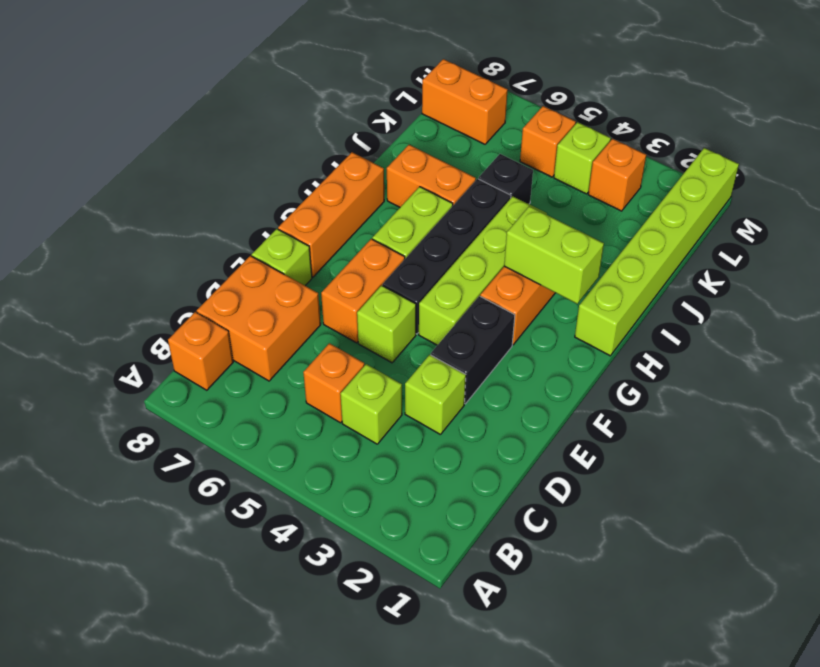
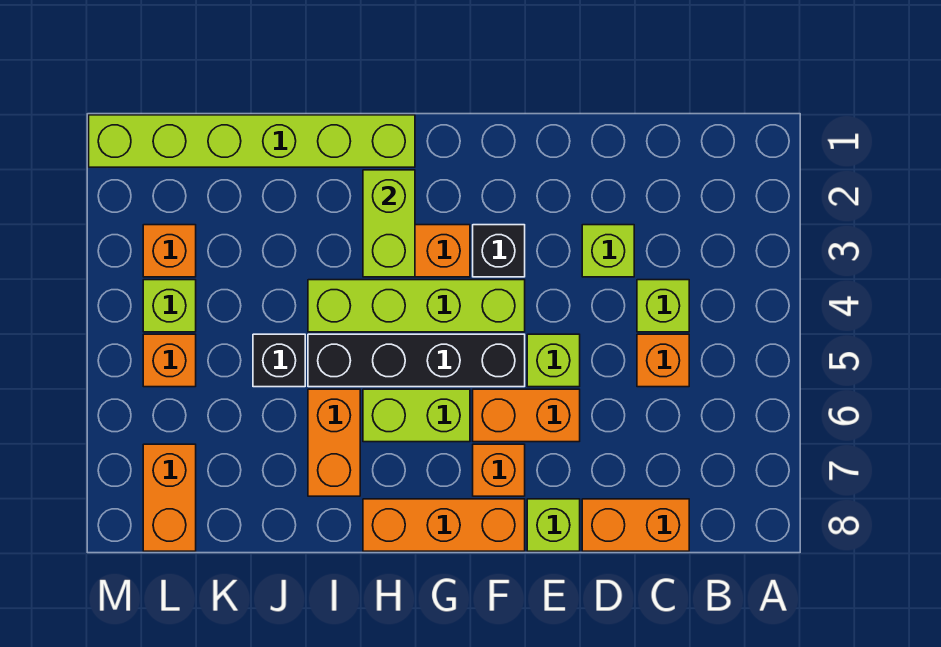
orange brick B8 level 1 -> orange brick F7 level 1
orange brick C7:D8 level 1 -> orange brick C8:D8 level 1
black brick E3:F3 level 1 -> black brick F3 level 1

